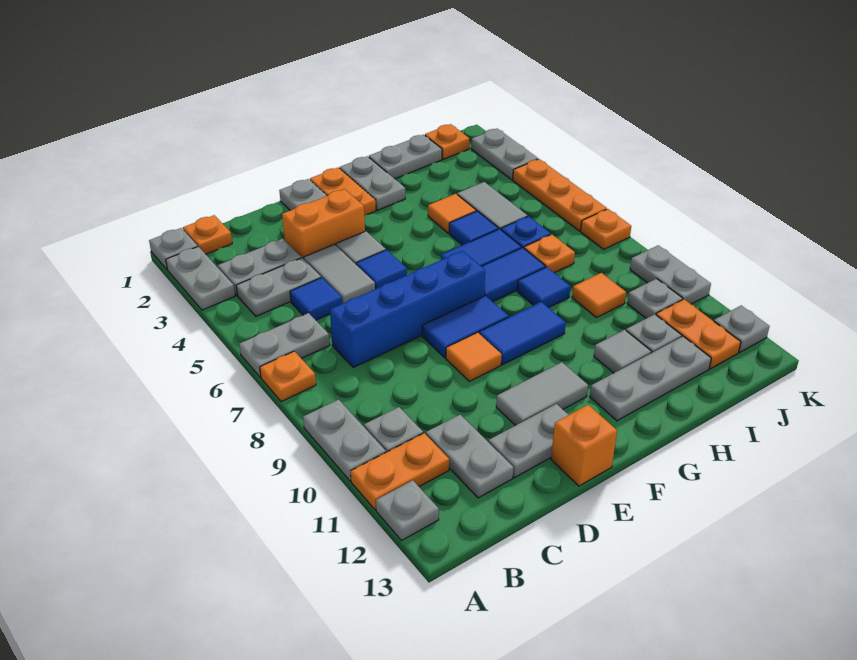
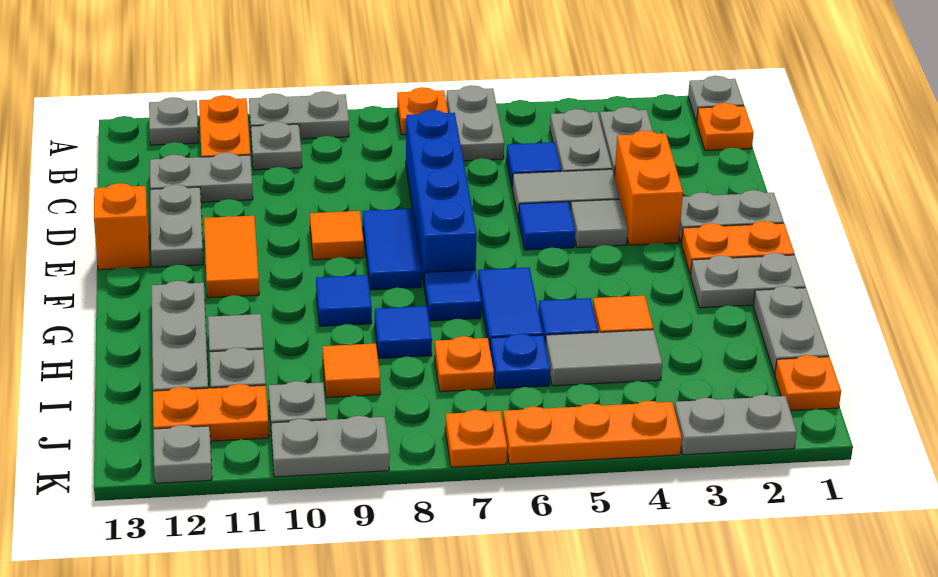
grey plate A2:A3 level 1 -> none
grey tile E11:F11 level 1 -> orange tile E11:F11 level 1
blue tile F9:G9 level 1 -> blue tile G9 level 1
blue tile G7:H7 level 1 -> blue tile G7 level 1

